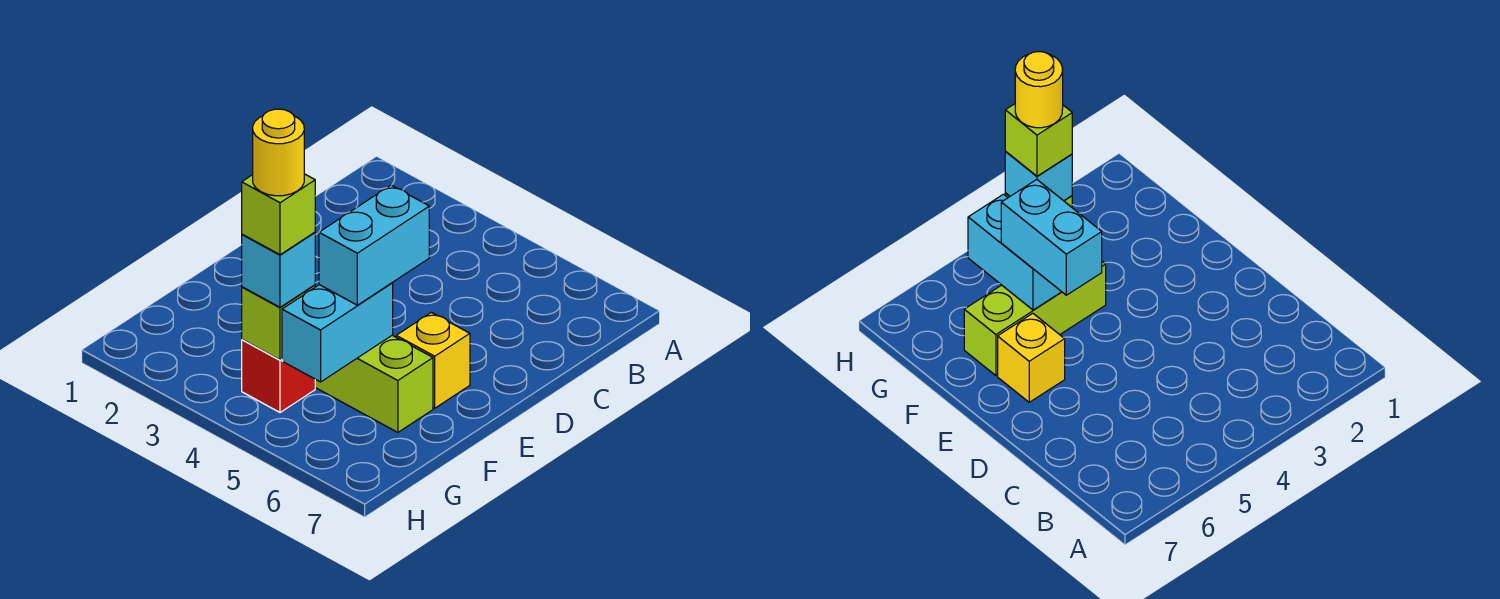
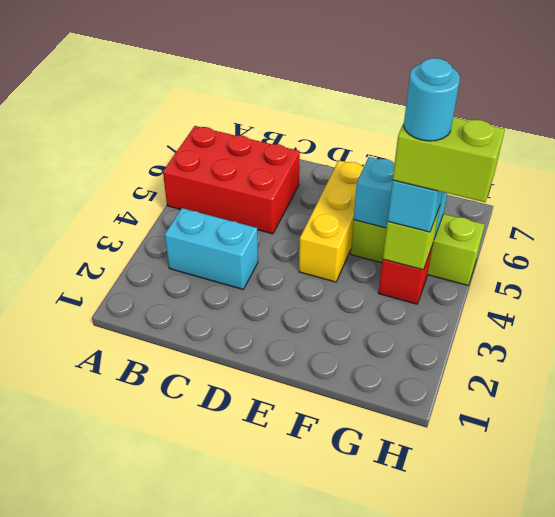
none -> red brick A5:C6 level 1
cyan brick E5:F5 level 3 -> cyan brick B3:C3 level 1
yellow brick E6 level 1 -> yellow brick E4:E6 level 1
lime brick F4:F6 level 1 -> lime brick F5:H5 level 1
lime brick G4 level 4 -> lime brick G4:H4 level 4
yellow round brick G4 level 5 -> cyan round brick G4 level 5

